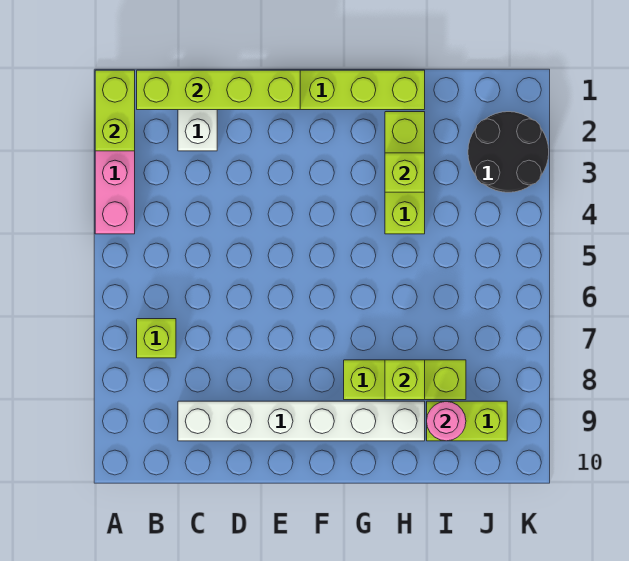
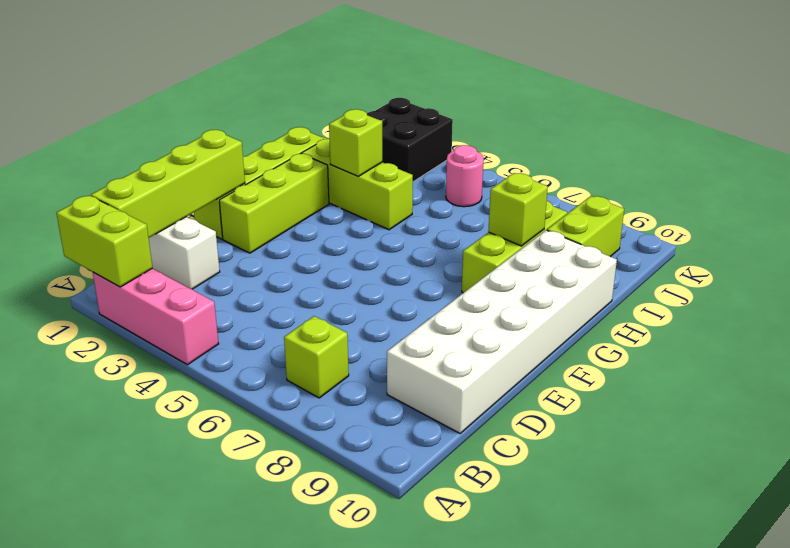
white brick C9:H9 level 1 -> white brick C9:H10 level 1
none -> lime brick E2:G2 level 1
pink round brick I9 level 2 -> pink round brick J5 level 1
black round brick J2:K3 level 1 -> black brick J2:K3 level 1

